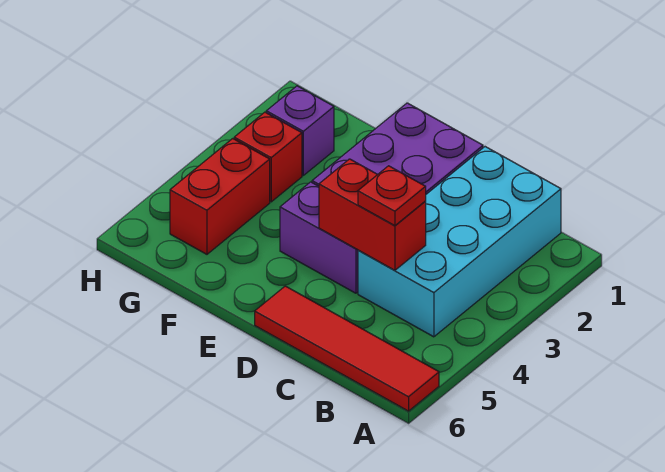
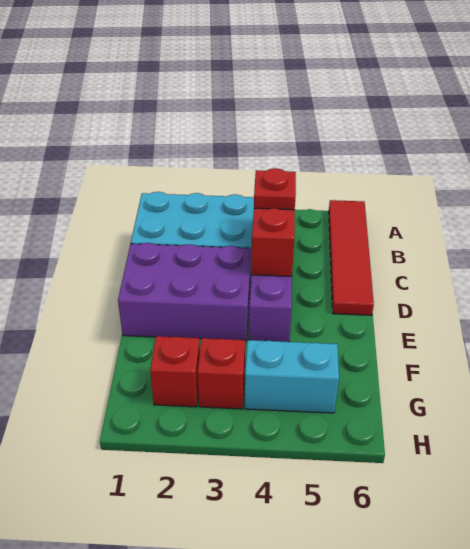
purple brick G2 level 1 -> red brick G2 level 1
red brick G4:G5 level 1 -> cyan brick G4:G5 level 1

